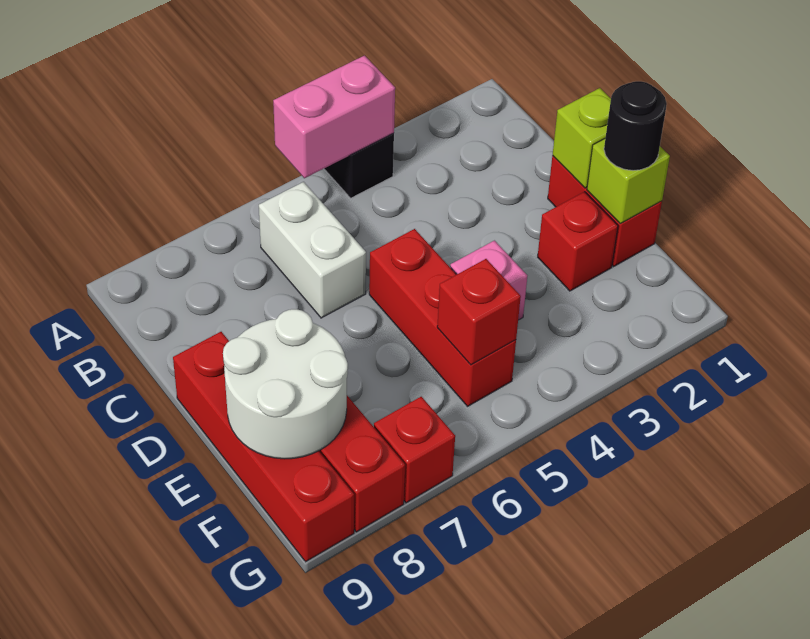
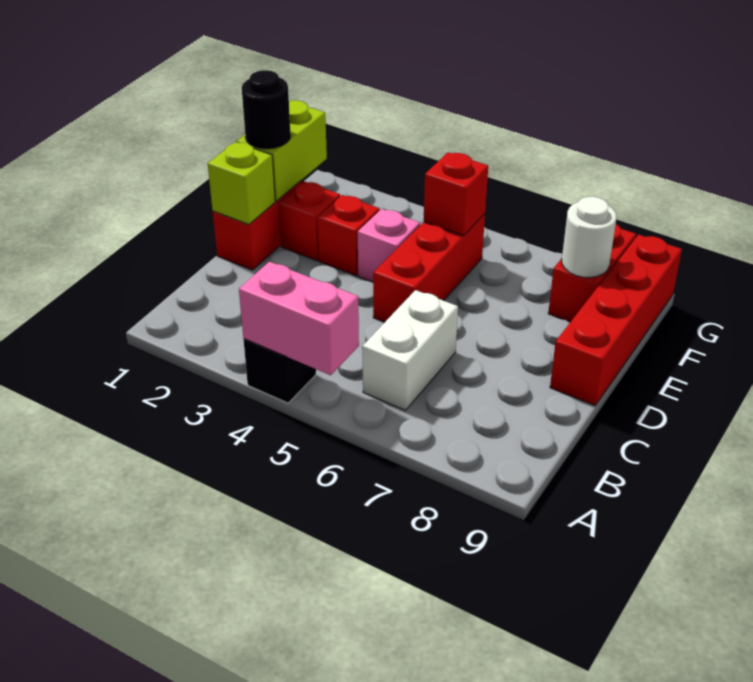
lime brick E1 level 2 -> lime brick E1:F1 level 2
white round brick E8:F9 level 2 -> white round brick F8 level 2
red brick G7 level 1 -> red brick E3 level 1

